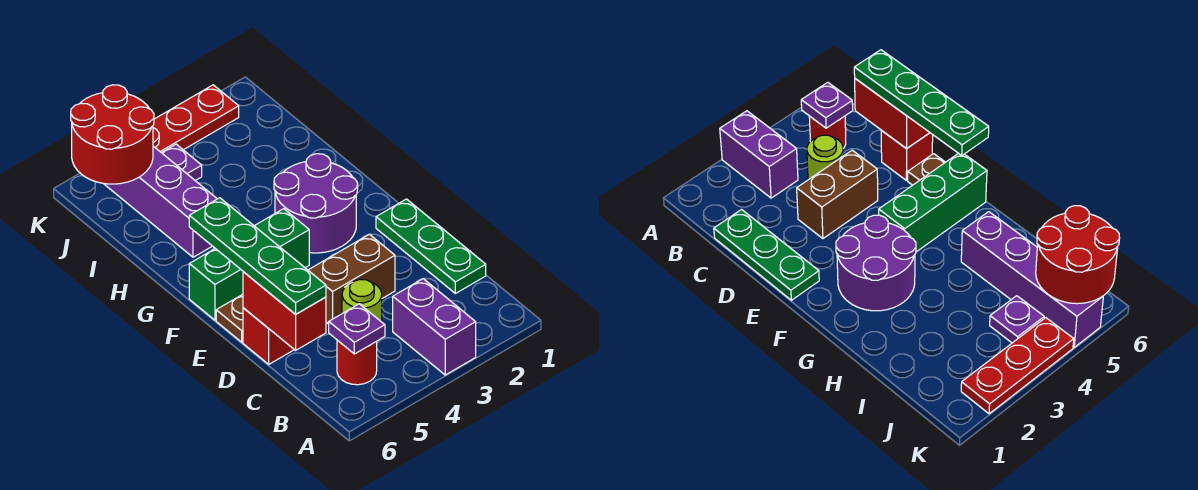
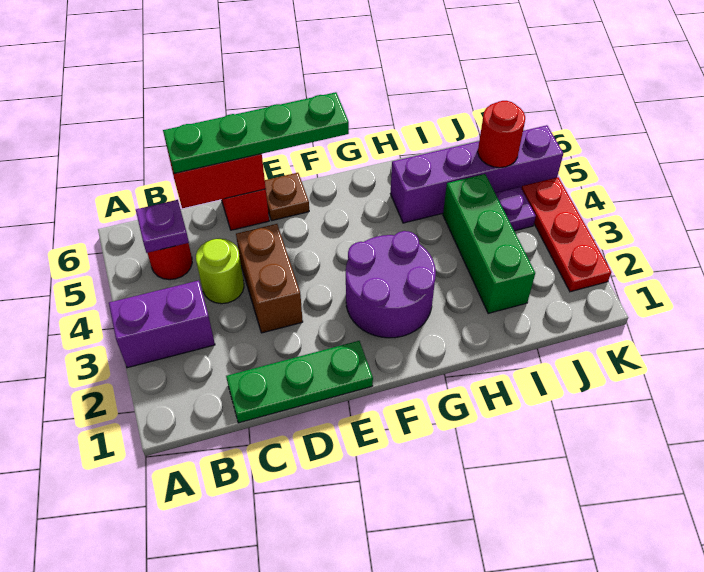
green brick F4:F6 level 1 -> green brick I2:I4 level 1
red round brick J5:K6 level 2 -> red round brick J5 level 2

